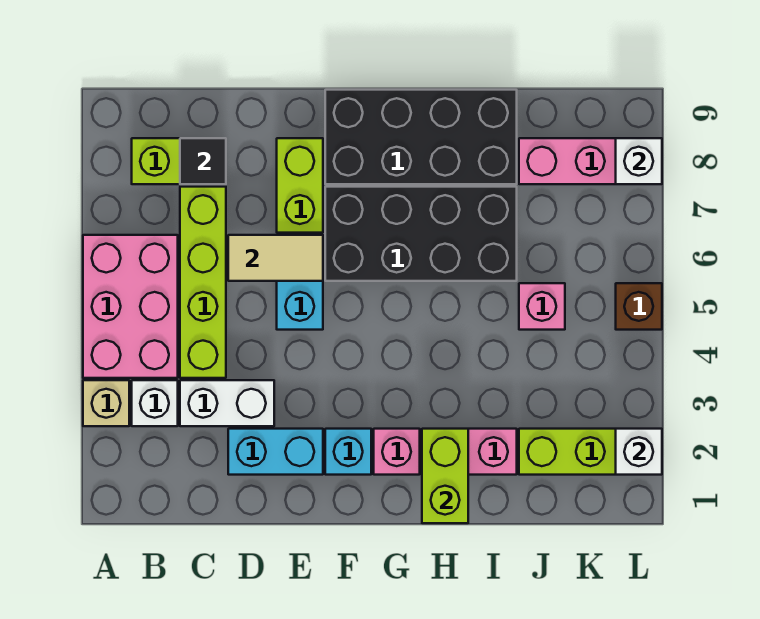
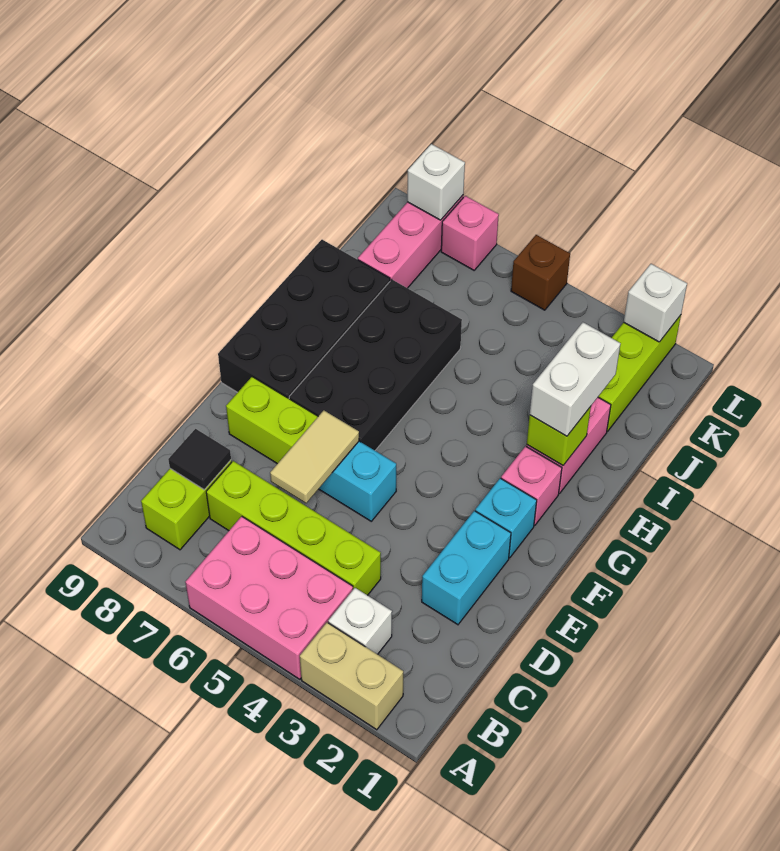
tan brick A3 level 1 -> tan brick A2:A3 level 1
white brick C3:D3 level 1 -> white brick H2:I2 level 3
lime brick H1:H2 level 2 -> lime brick H2 level 2
pink brick J5 level 1 -> pink brick L7 level 1

